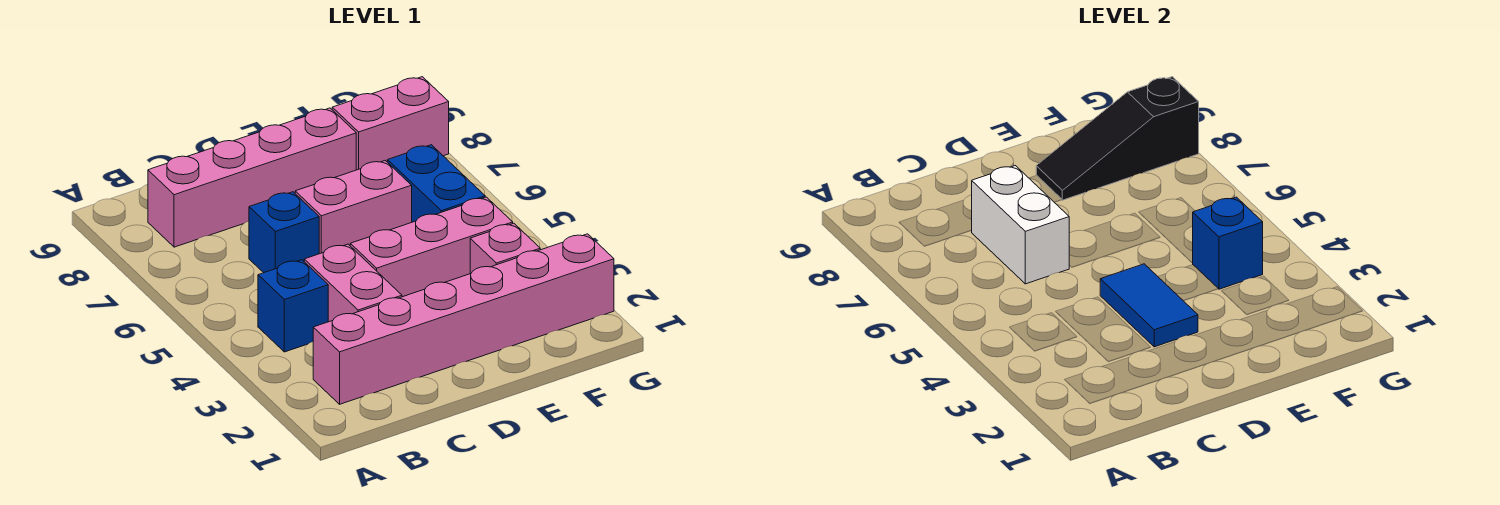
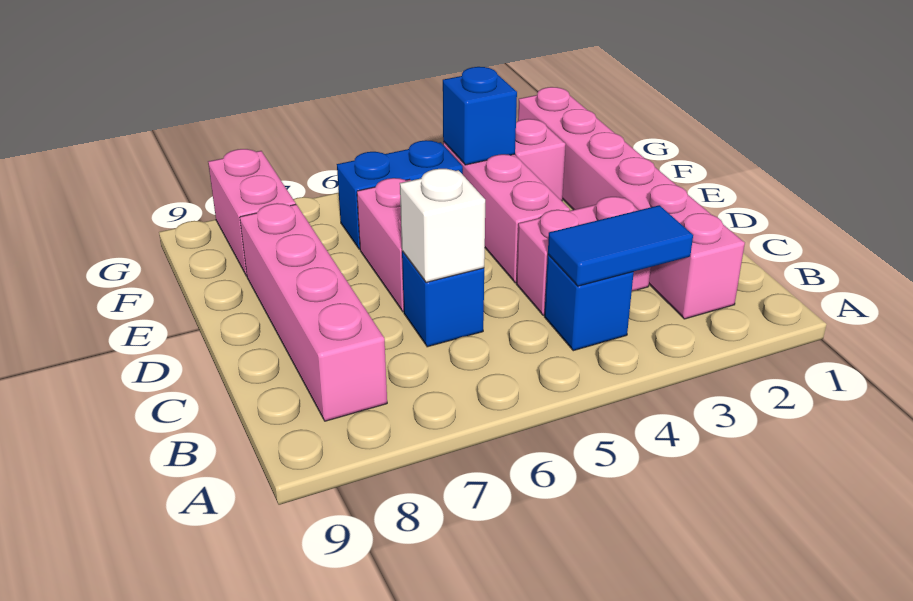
white brick C6:C7 level 2 -> white brick C6 level 2
blue tile D3:D4 level 2 -> blue tile B3:B4 level 2
black slope E8:G8 level 2 top G -> none

